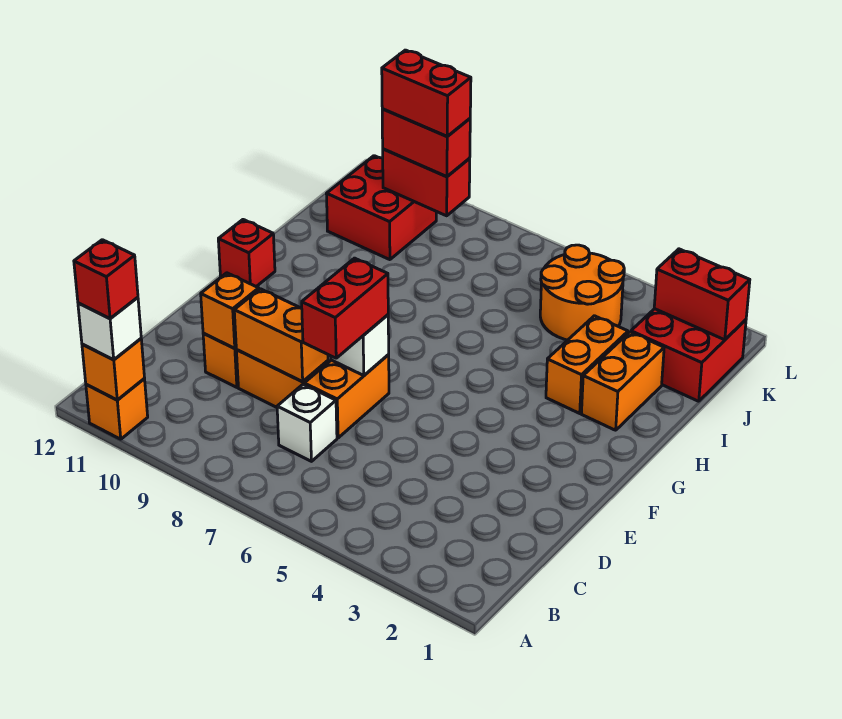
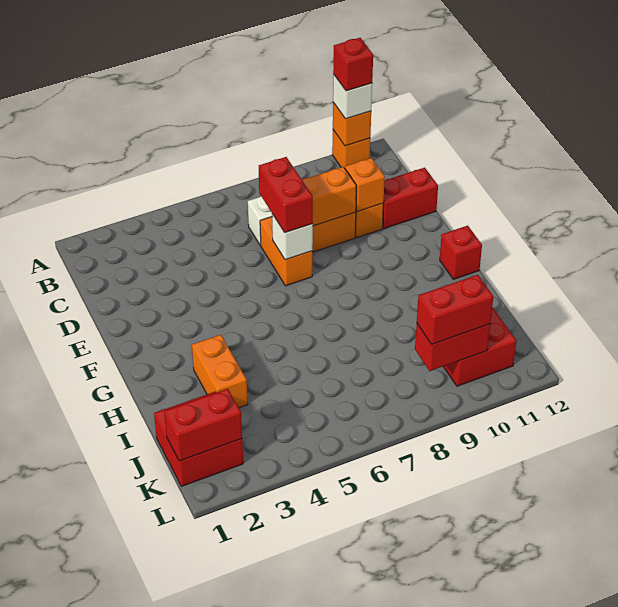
orange brick H2:I2 level 1 -> none
orange round brick J4:K5 level 1 -> none
red brick K9:K10 level 4 -> red brick D11:D12 level 1

